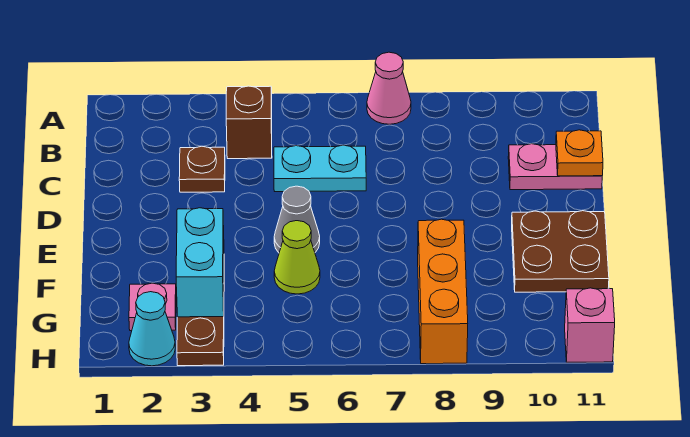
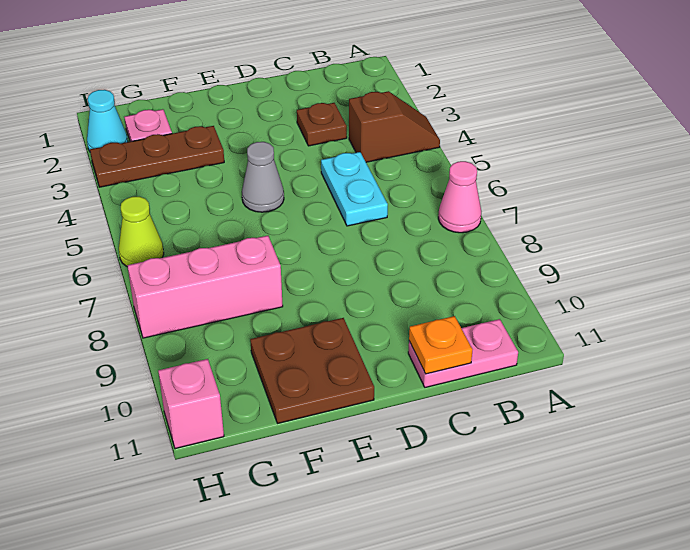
pink plate C10:C11 level 1 -> pink plate B11:C11 level 1
cyan brick F3:G3 level 2 -> none
lime cone F5 level 1 -> lime cone H6 level 1
orange brick F8:H8 level 1 -> pink brick F8:H8 level 1

